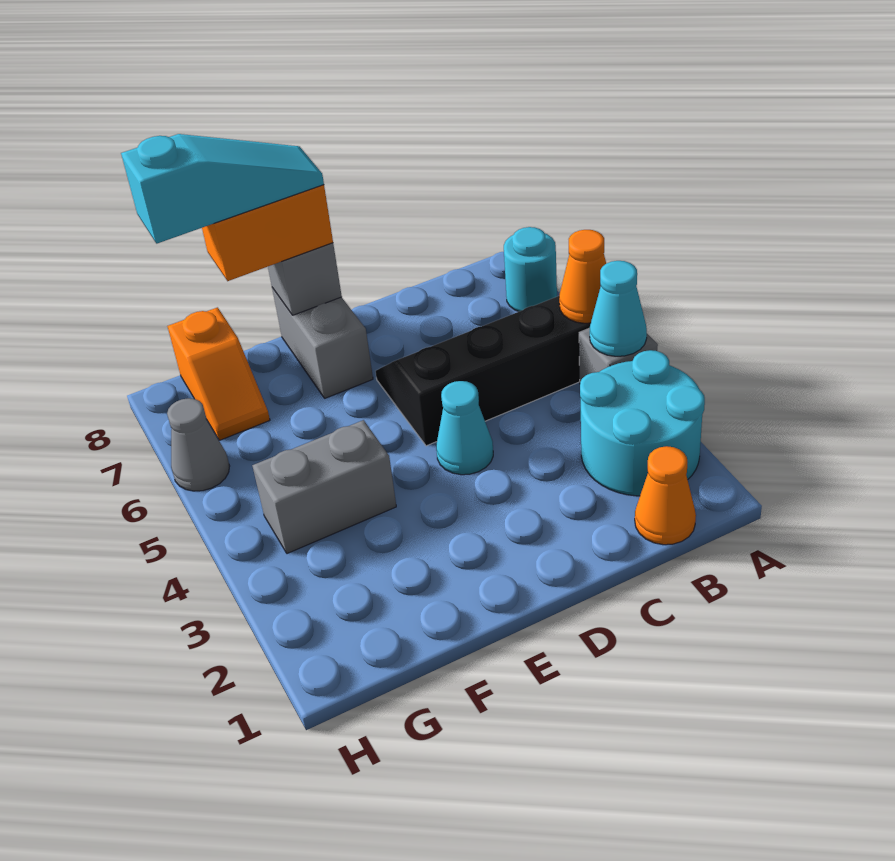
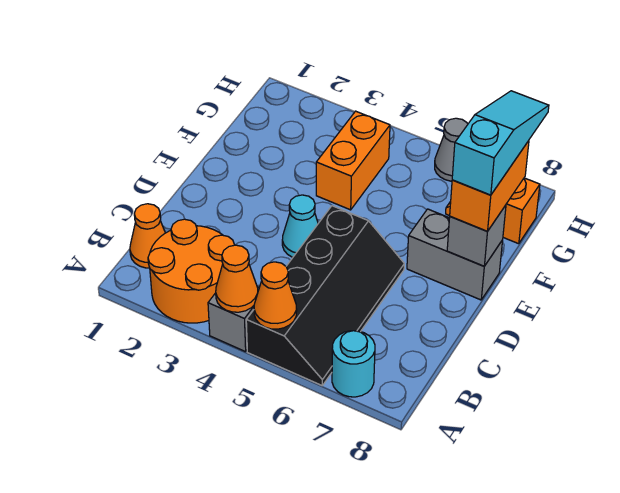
cyan round brick A2:B3 level 1 -> orange round brick A2:B3 level 1
cyan cone A4 level 2 -> orange cone A4 level 2
cyan slope E8:G8 level 4 top G -> cyan slope E8:G8 level 4 top E
grey brick F4:G4 level 1 -> orange brick F4:G4 level 1

